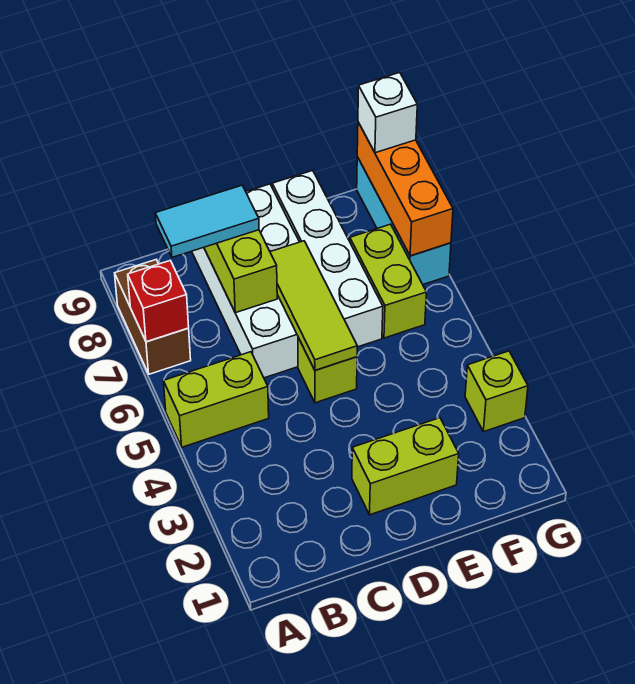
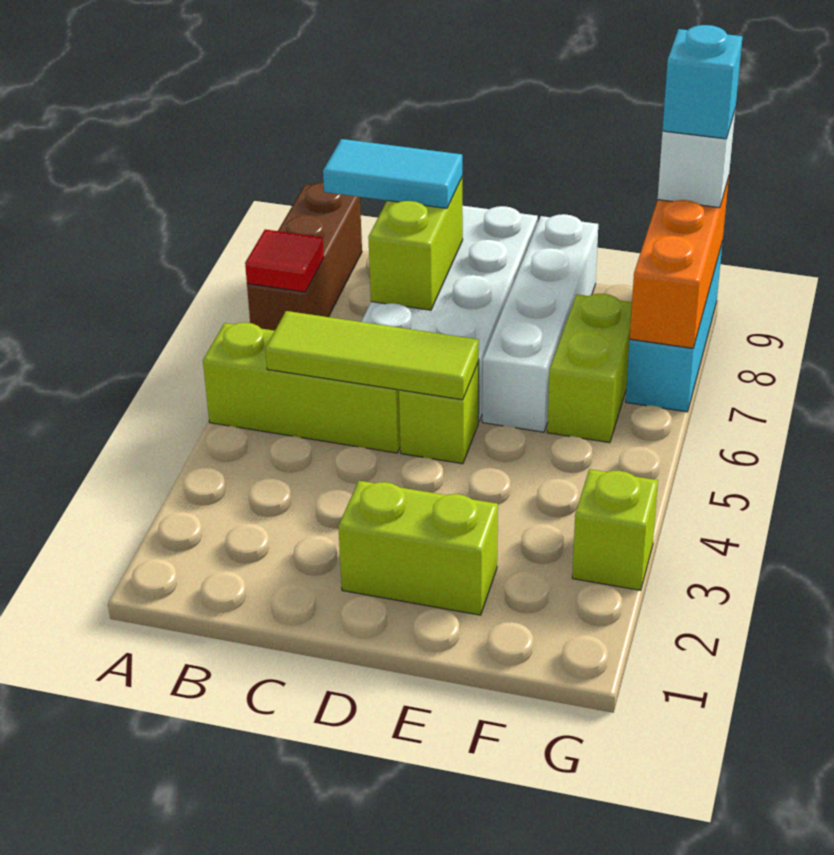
lime brick A5:B5 level 1 -> lime brick A5:C5 level 1
brown brick A7:A8 level 1 -> brown brick A7:A9 level 1
red brick A7 level 2 -> red tile A7 level 2
lime tile D5:D7 level 2 -> lime tile B5:D5 level 2
none -> cyan brick G9 level 4

